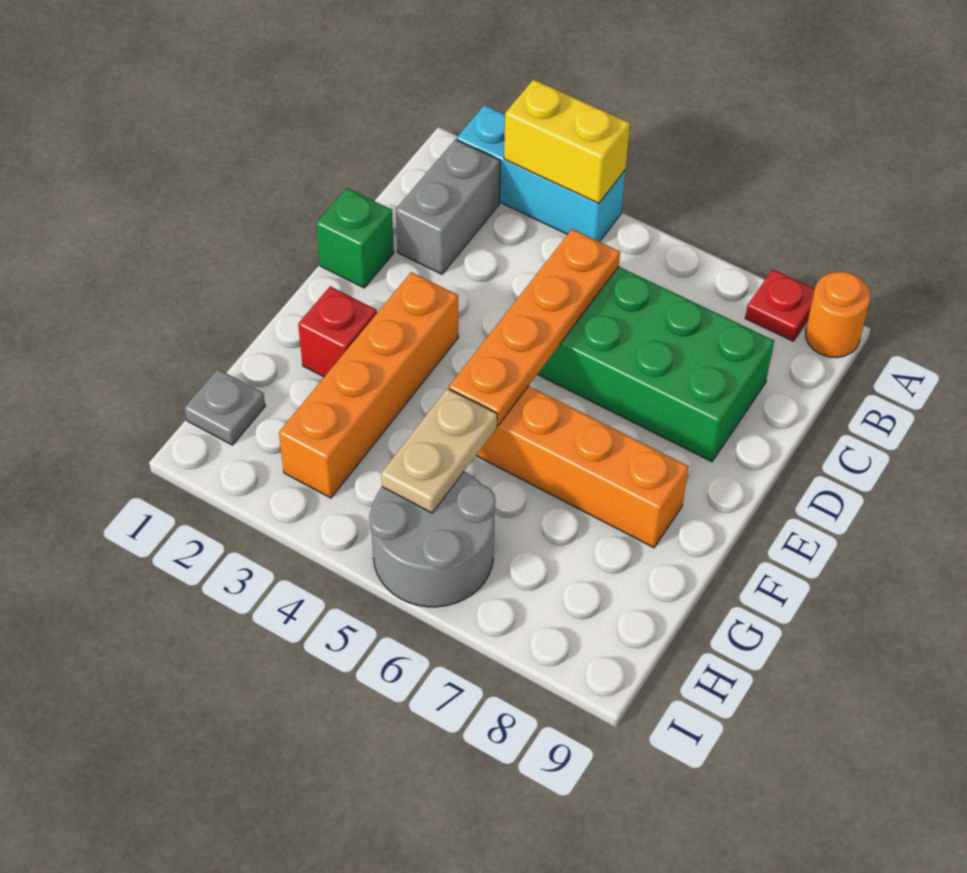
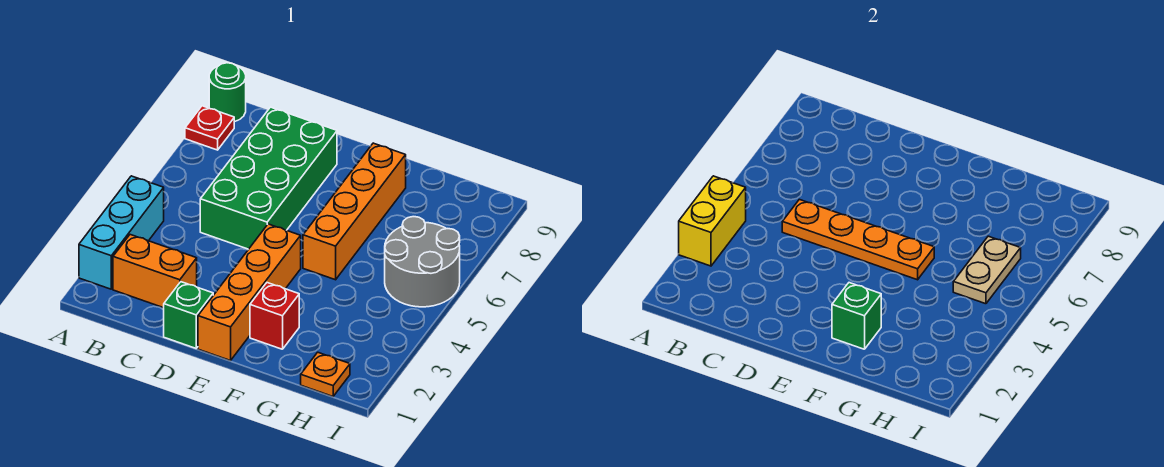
orange round brick A9 level 1 -> green round brick A9 level 1
grey brick B2:C2 level 1 -> orange brick B2:C2 level 1
orange brick E3:H3 level 1 -> orange brick E1:E4 level 1
none -> green brick F2 level 2
tan plate G5:H5 level 2 -> tan plate H5:H6 level 2
grey plate H1 level 1 -> orange plate H1 level 1

